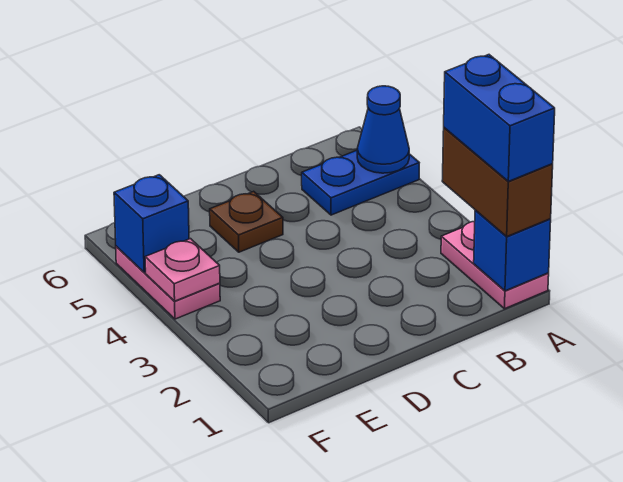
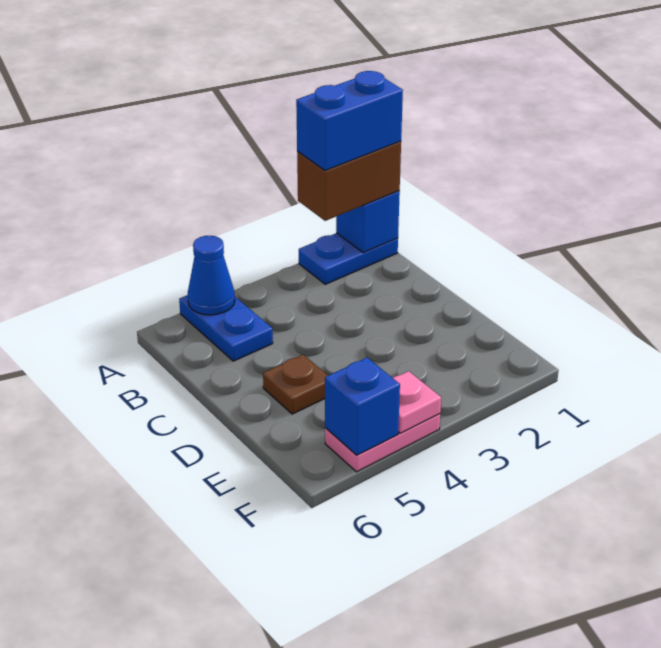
pink plate A1:A2 level 1 -> blue plate A1:A2 level 1

